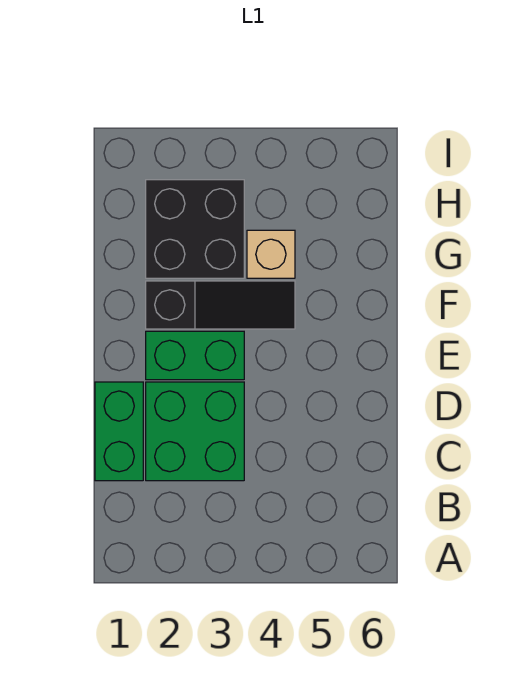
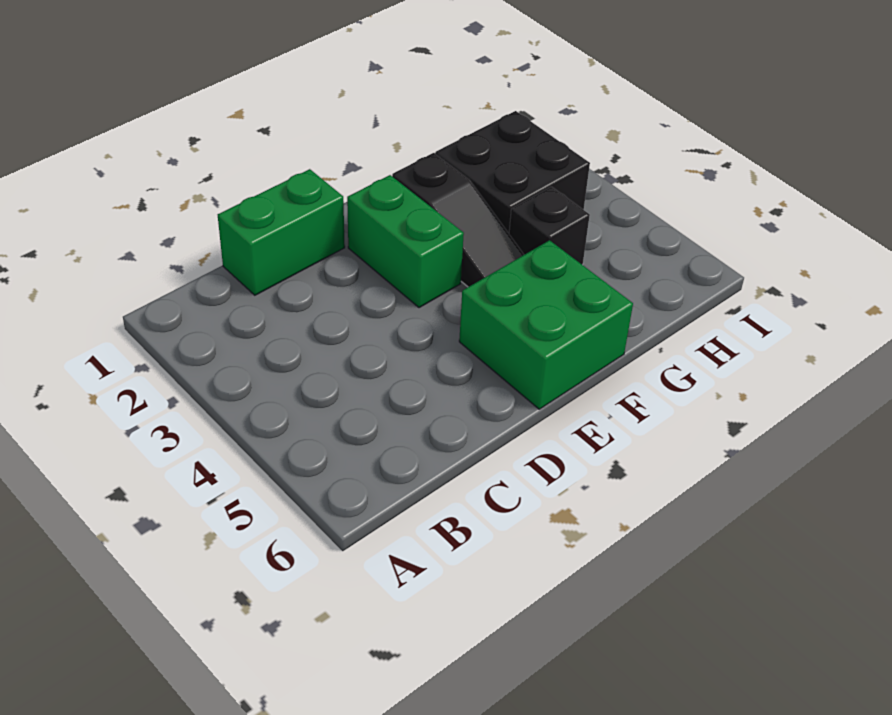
green brick C2:D3 level 1 -> green brick E5:F6 level 1
tan brick G4 level 1 -> black brick G4 level 1

